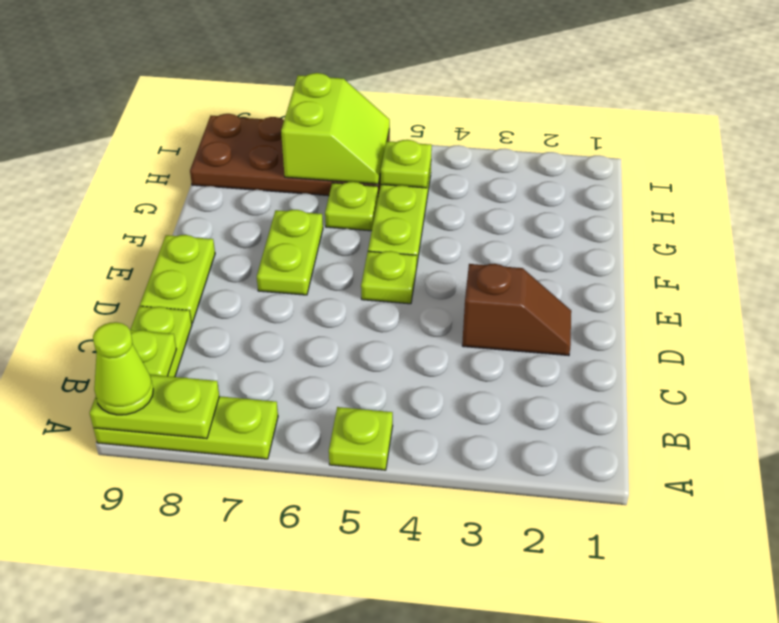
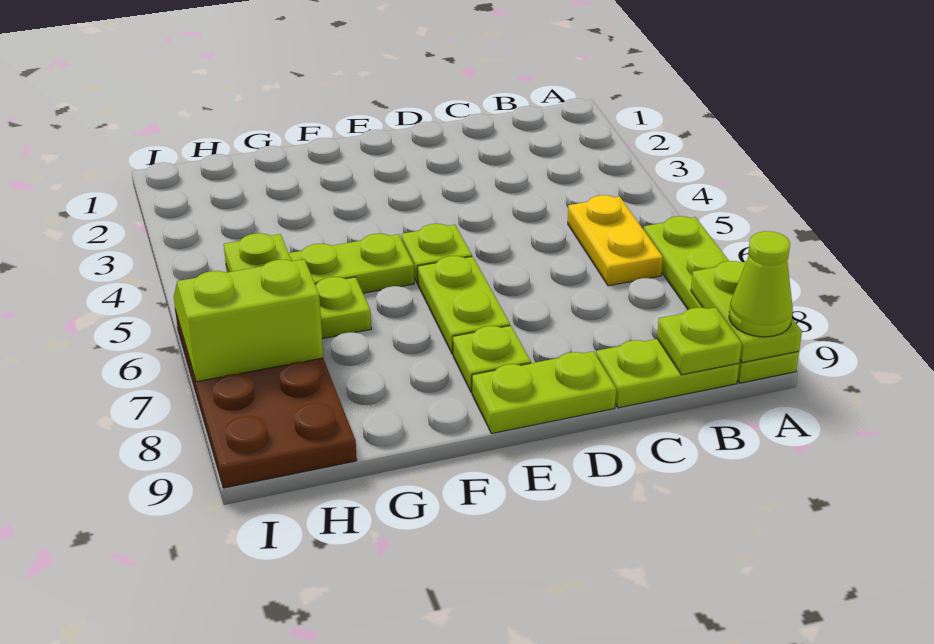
lime plate A5 level 1 -> lime plate E8 level 1
lime plate A7:A9 level 1 -> lime plate A6:A9 level 1
none -> yellow plate B5:B6 level 1
brown slope D2:D3 level 1 top 3 -> none
lime plate E7:F7 level 1 -> lime plate E6:E7 level 1

